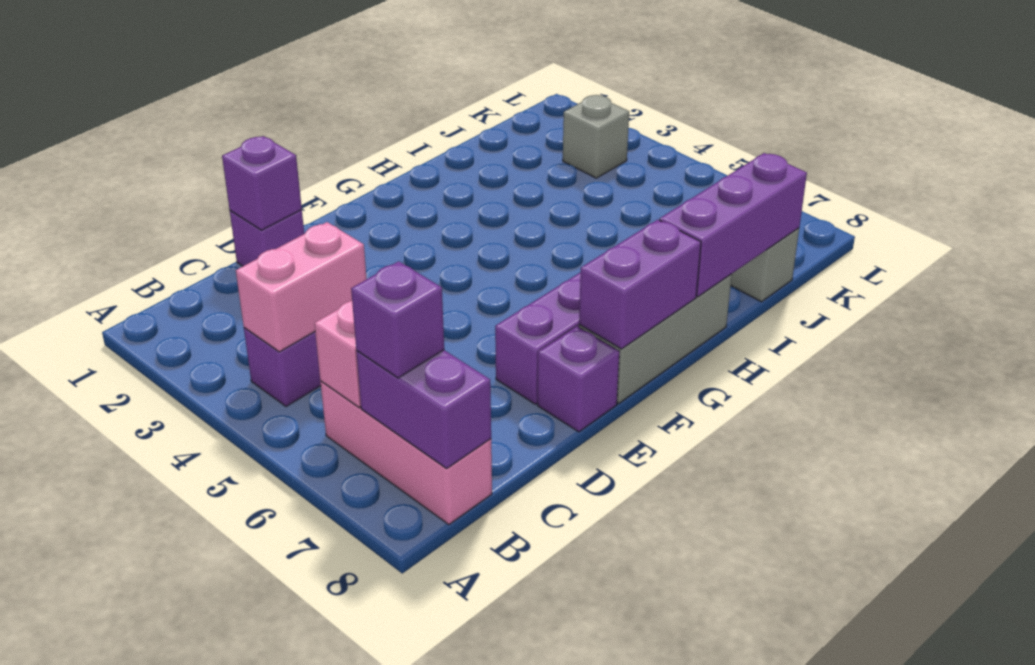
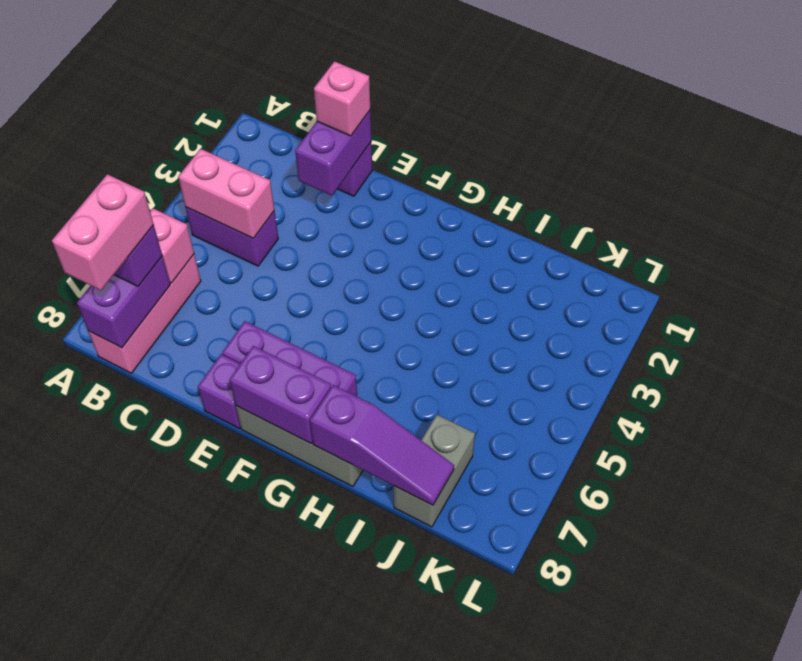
none -> pink brick B7:B8 level 4
purple brick D1 level 2 -> purple brick D1:D2 level 2
none -> pink brick D1 level 3
purple brick H8:J8 level 2 -> purple slope H8:J8 level 2 top H
grey brick K3 level 1 -> none

